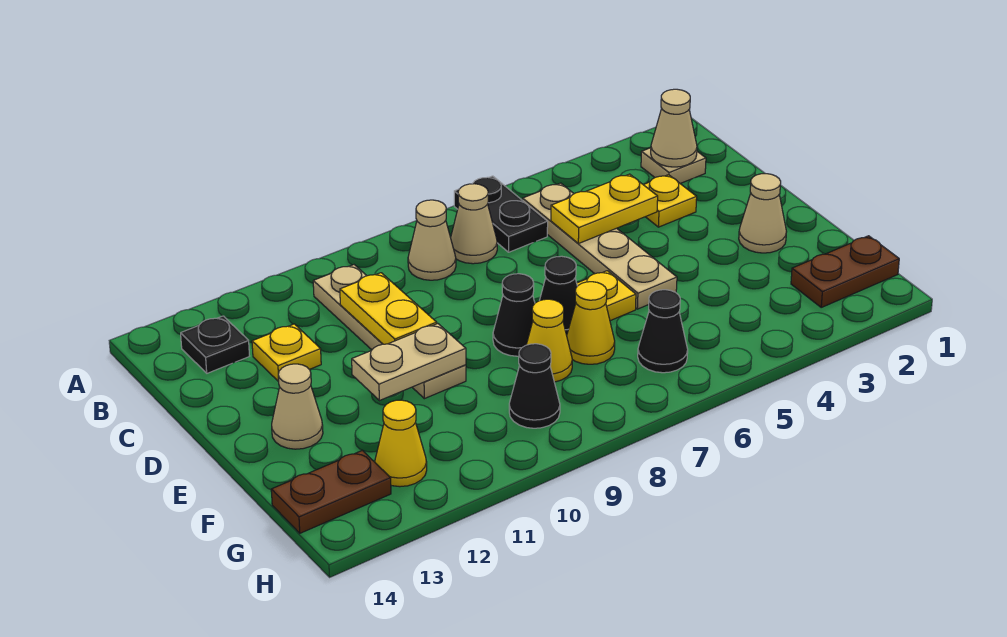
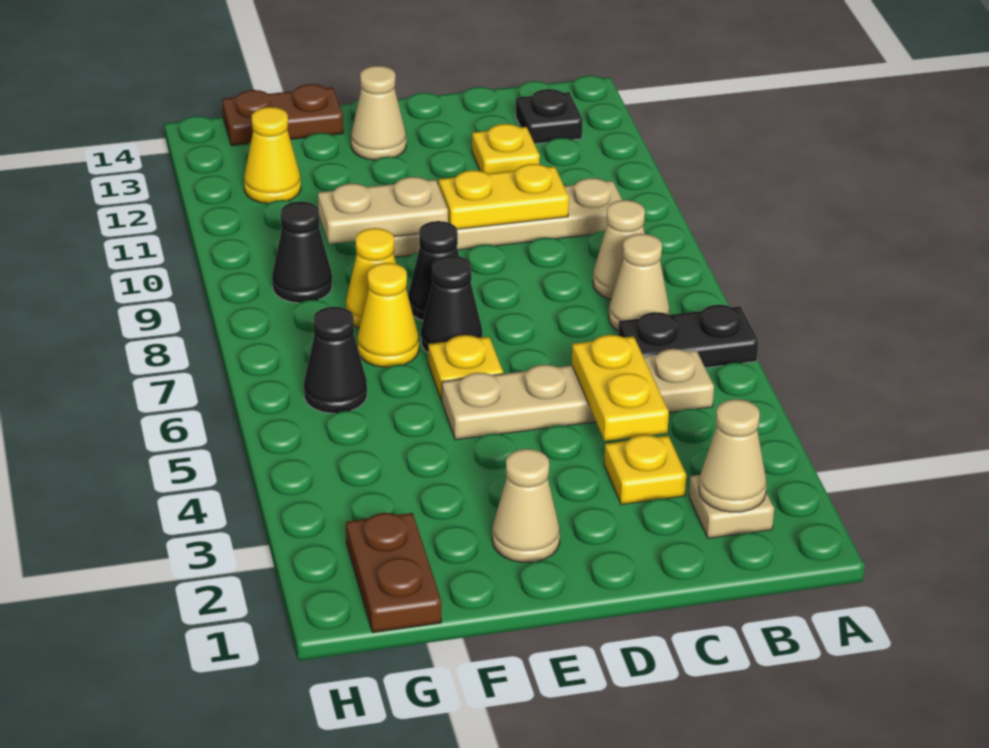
tan plate E10:E11 level 2 -> tan plate E10:F10 level 2
brown plate G13:G14 level 1 -> brown plate F14:G14 level 1

